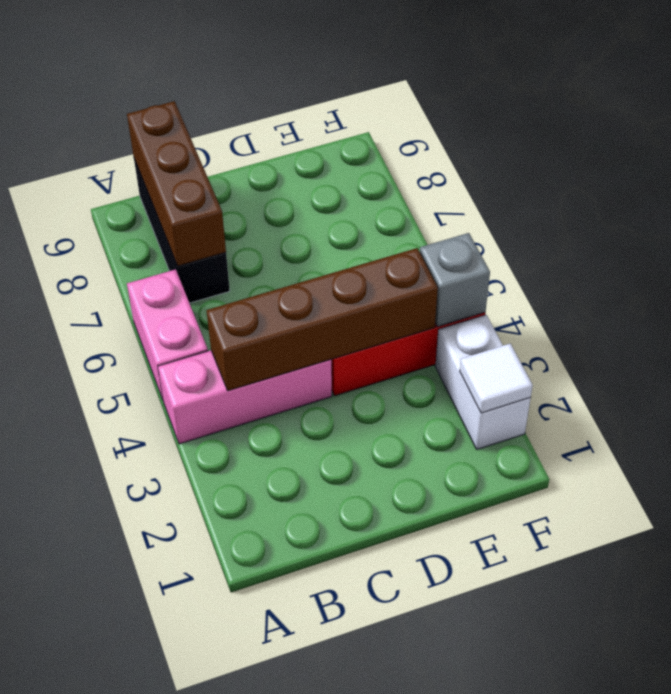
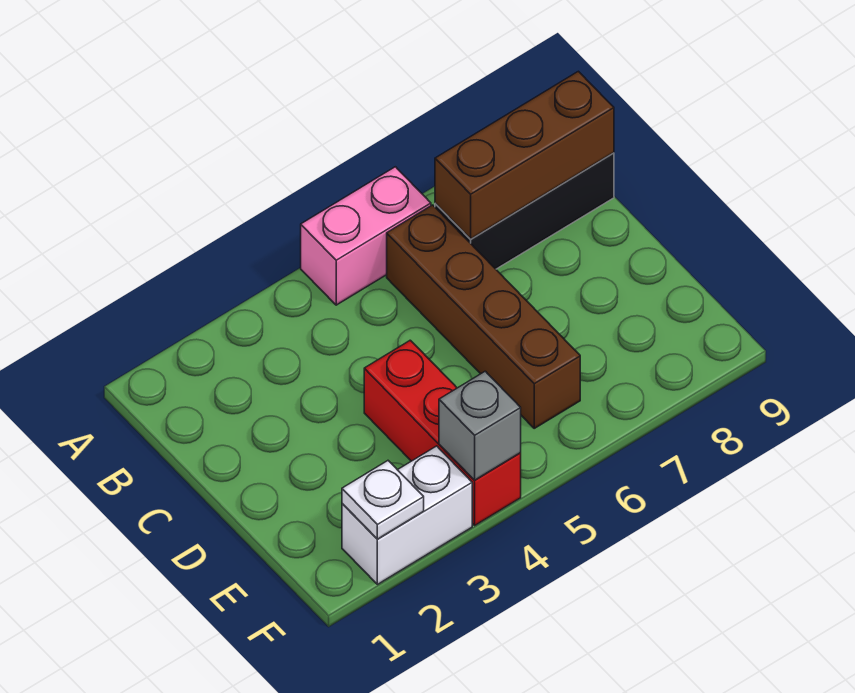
pink brick A4:C4 level 1 -> none
brown brick B4:E4 level 2 -> brown brick B6:E6 level 1
white tile F2 level 2 -> white plate F2 level 2

